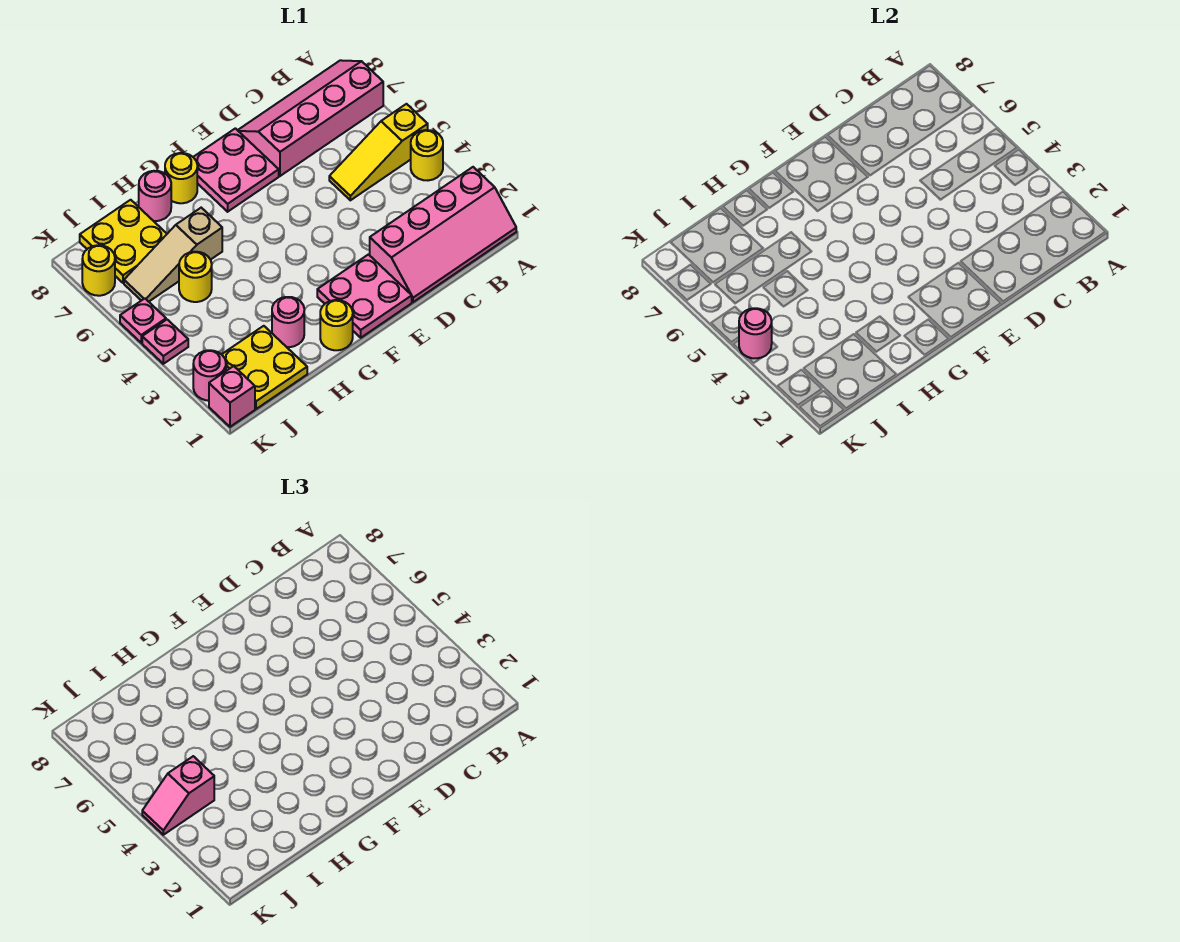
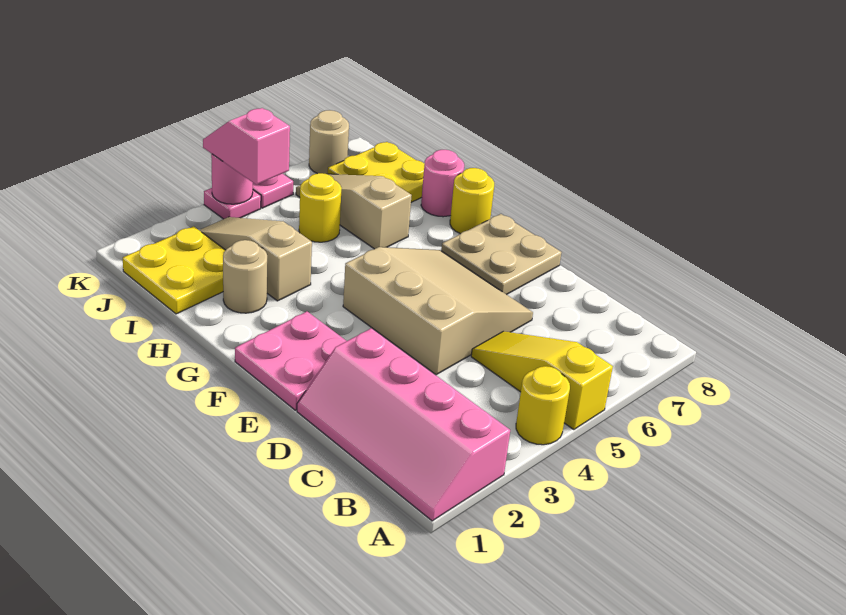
pink slope A7:D8 level 1 top 7 -> none
none -> tan slope D4:F6 level 1 top 4
pink plate E7:F8 level 1 -> tan plate E7:F8 level 1
yellow round brick G1 level 1 -> none
pink round brick H2 level 1 -> tan round brick H2 level 1
none -> tan slope H3:J3 level 1 top H
pink brick K1 level 1 -> none
pink round brick K2 level 1 -> none
yellow round brick K7 level 1 -> tan round brick K7 level 1

